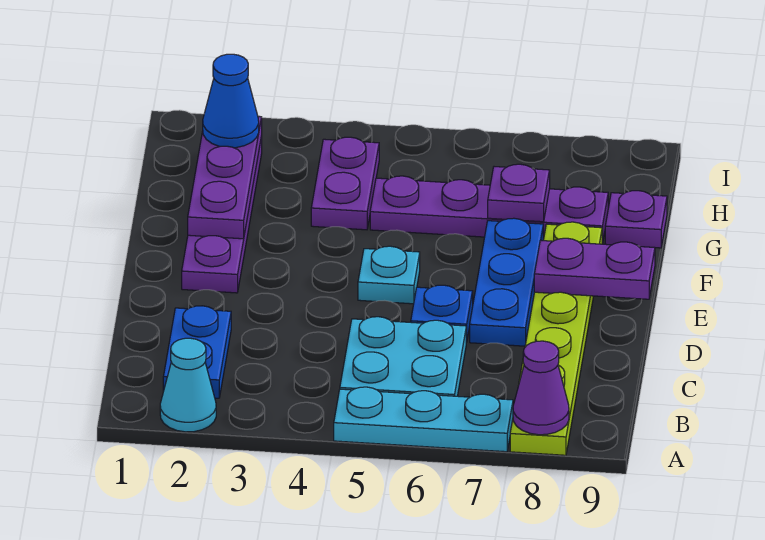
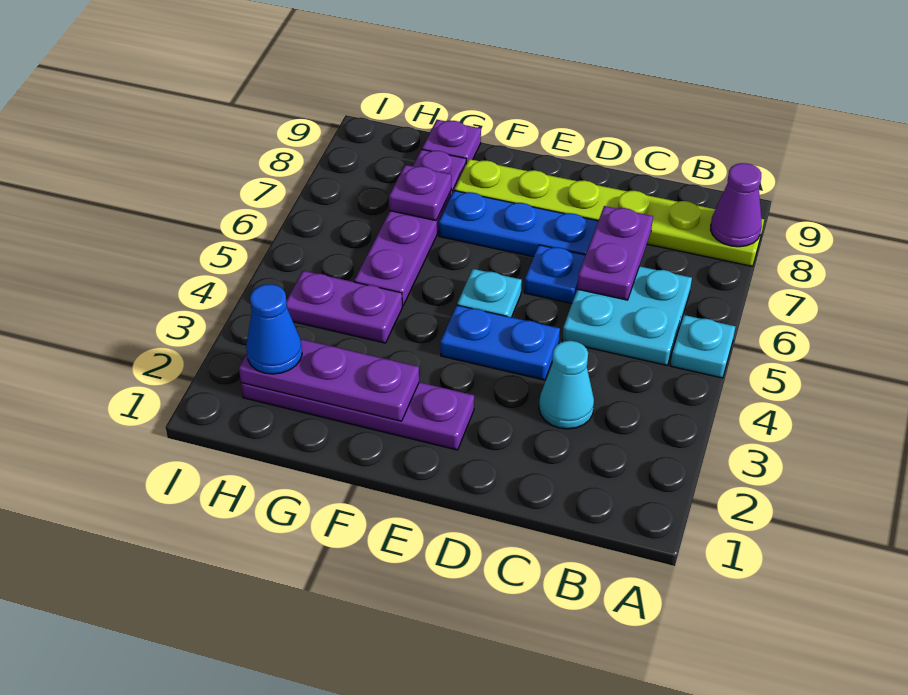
cyan cone A2 level 1 -> cyan cone C3 level 1
cyan plate A5:A7 level 1 -> cyan plate A5 level 1
blue plate B2:C2 level 1 -> blue plate D4:E4 level 1
purple plate E8:E9 level 2 -> purple plate C6:C7 level 2

